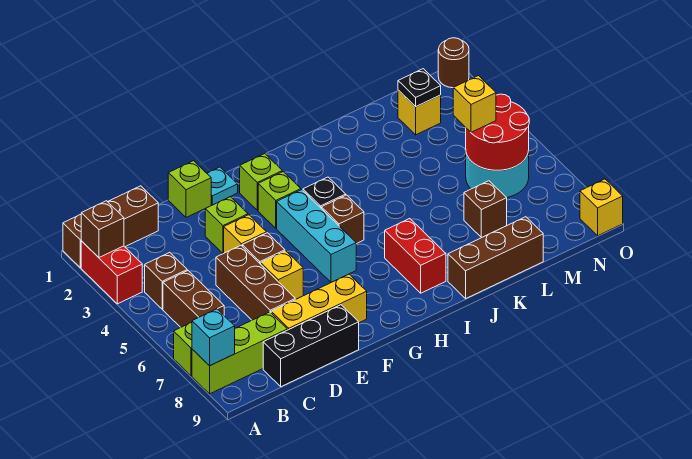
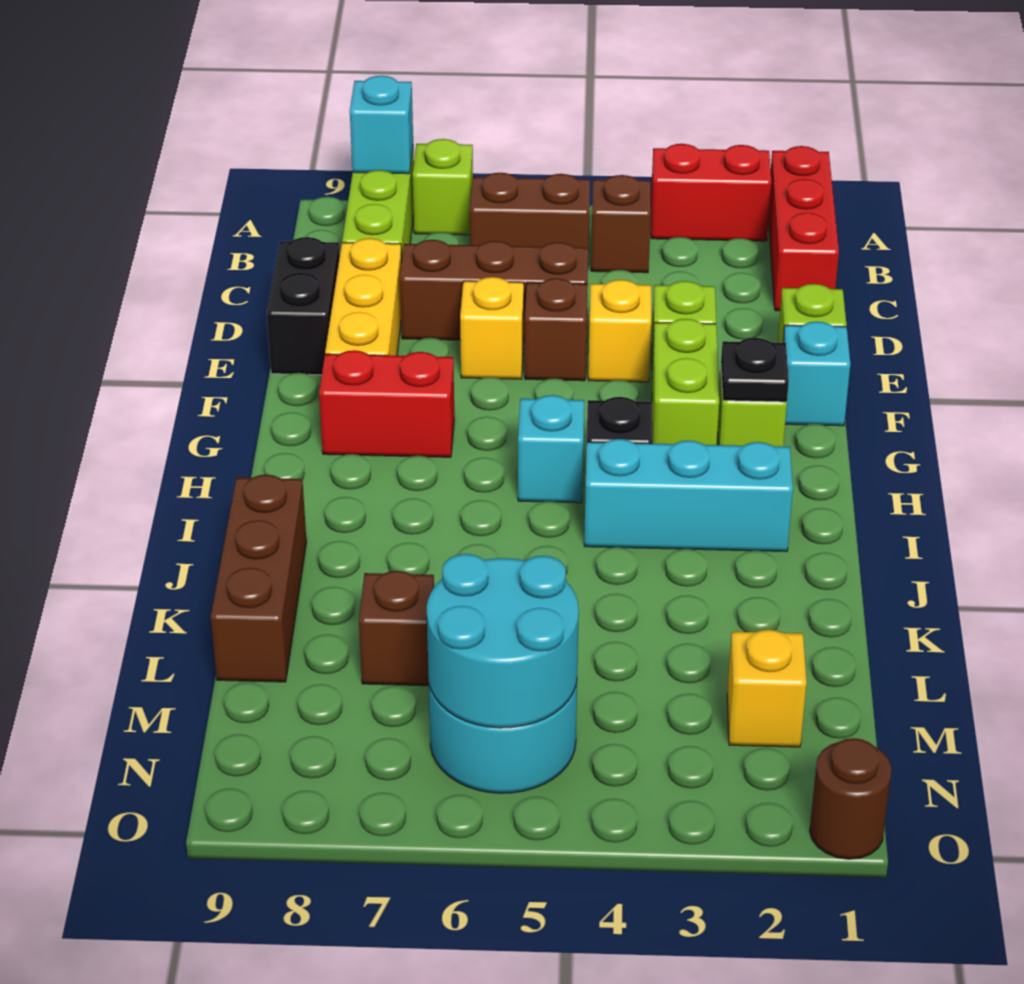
brown brick A1:C1 level 1 -> red brick A1:C1 level 1
brown brick A2 level 2 -> none
black brick C9:E9 level 1 -> black brick D9:E9 level 1
cyan plate F1 level 1 -> cyan brick F1 level 1
lime brick G3 level 1 -> lime brick F3:G3 level 1
cyan brick G4:G6 level 1 -> cyan brick I2:I4 level 1
brown brick H5 level 1 -> cyan brick H5 level 1
red brick I7:I8 level 1 -> red brick G7:G8 level 1
black plate M2 level 2 -> black plate G2 level 2
red round brick M5:N6 level 2 -> cyan round brick M5:N6 level 2
yellow brick M5 level 3 -> none
yellow brick O9 level 1 -> none

